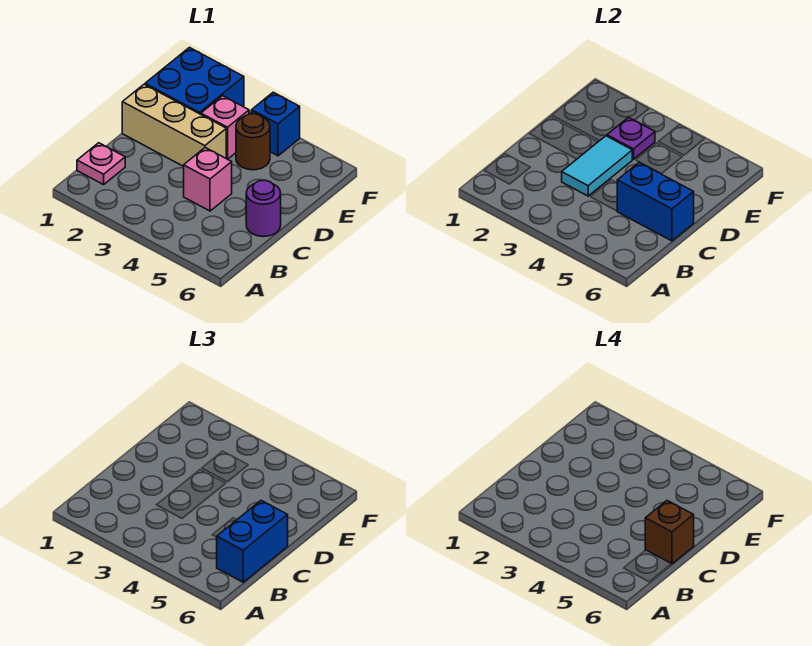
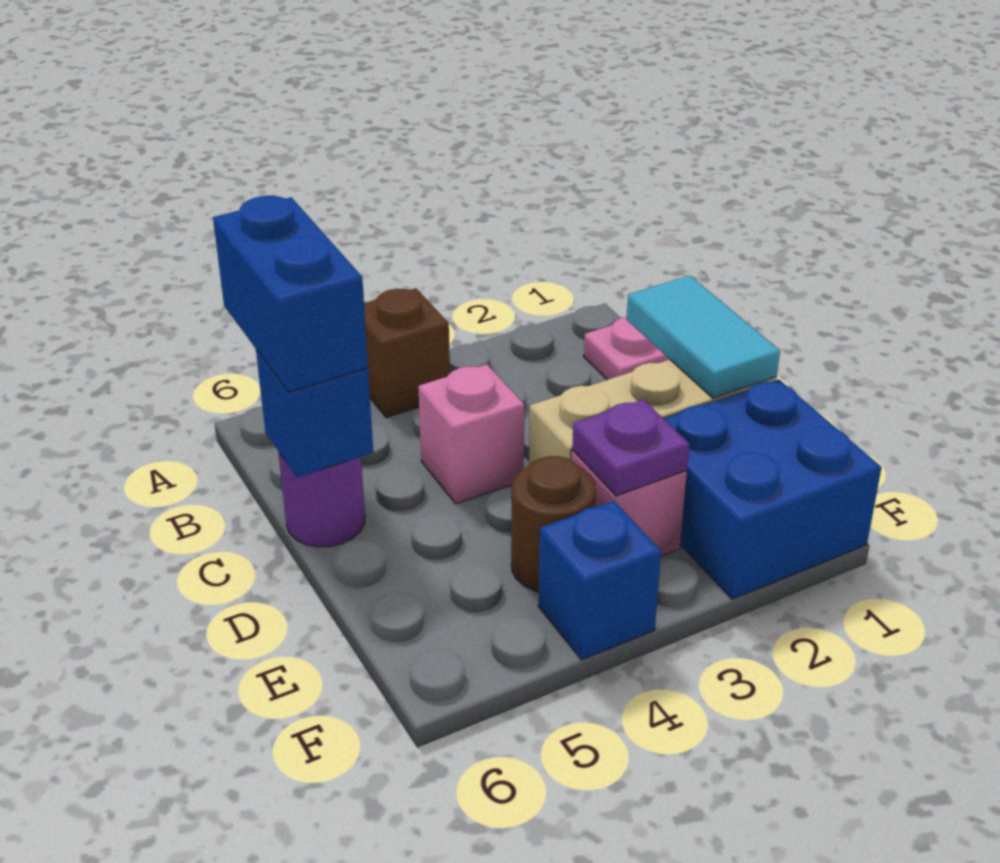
cyan tile C3:D3 level 2 -> cyan tile C1:D1 level 2
blue brick C5:C6 level 2 -> blue brick C6 level 2
brown brick C6 level 4 -> brown brick A4 level 1

